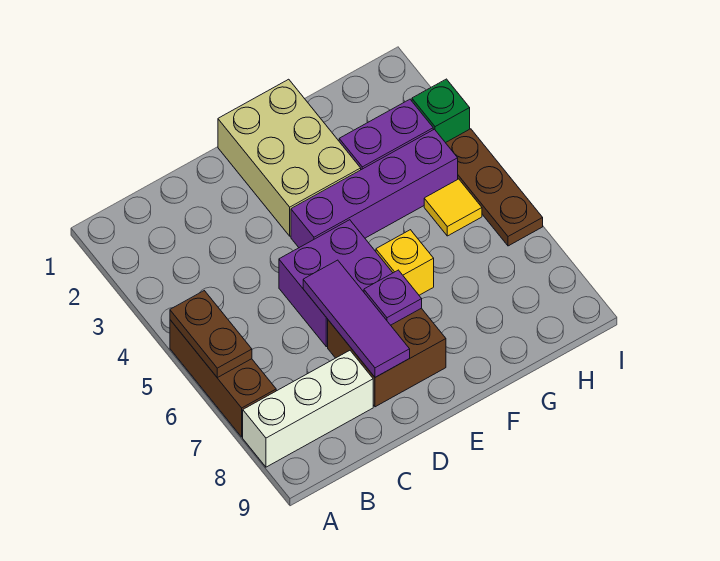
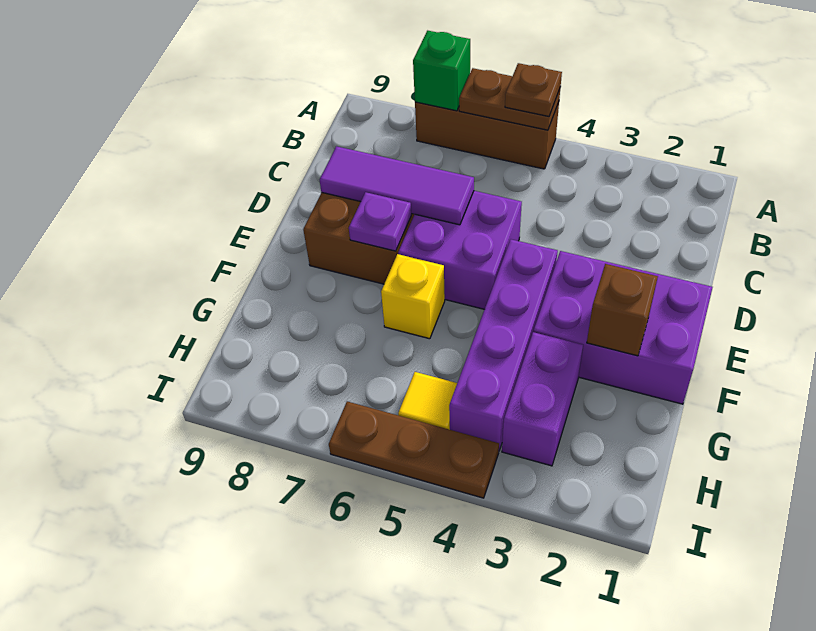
none -> brown plate A5 level 3
white brick A8:C8 level 1 -> none
tan brick E1:F3 level 1 -> purple brick E1:F3 level 1
none -> brown brick F2 level 2
green brick I3 level 1 -> green brick A7 level 2

